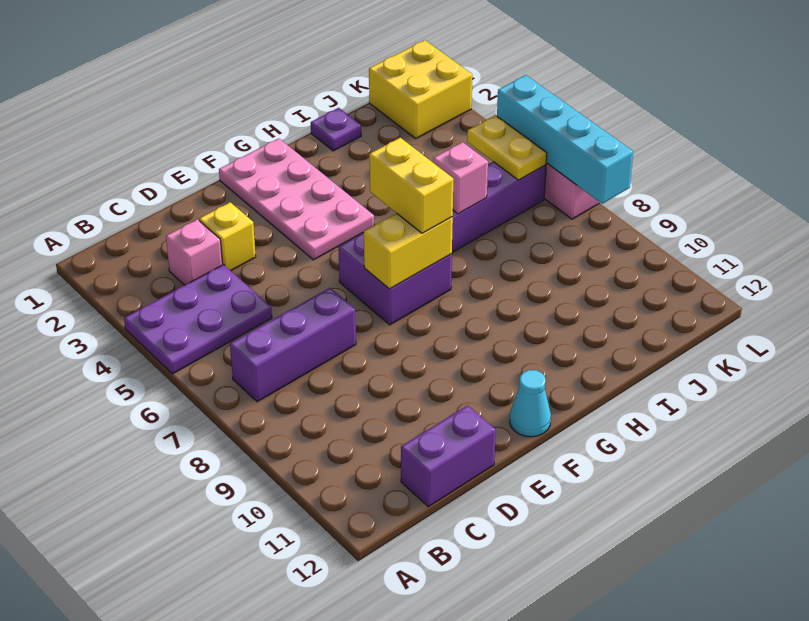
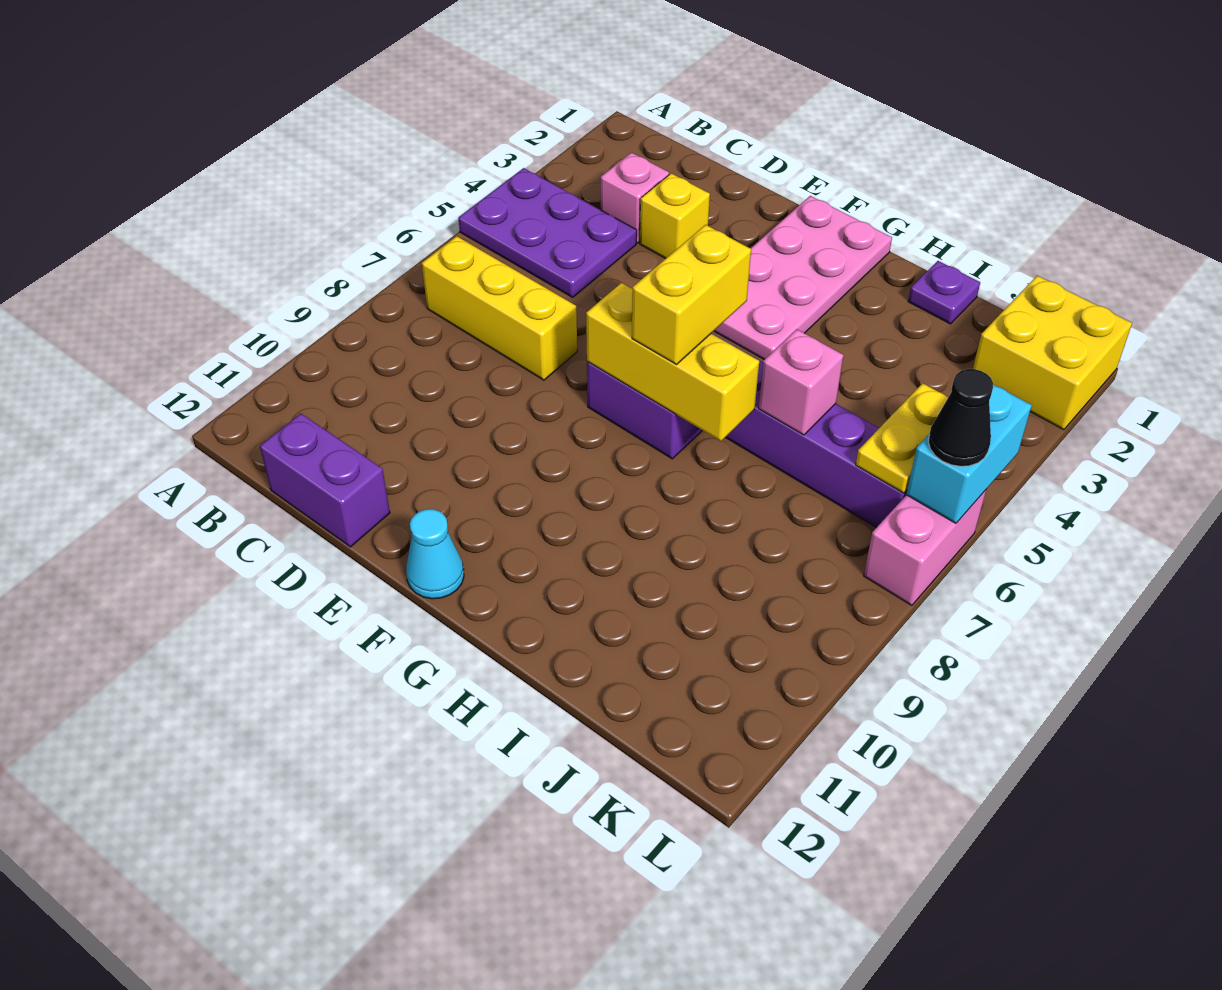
purple brick B7:D7 level 1 -> yellow brick B7:D7 level 1
yellow brick F7:G7 level 2 -> yellow brick F7:H7 level 2
cyan brick L5:L8 level 2 -> cyan brick L5:L6 level 2
none -> black cone L6 level 3

